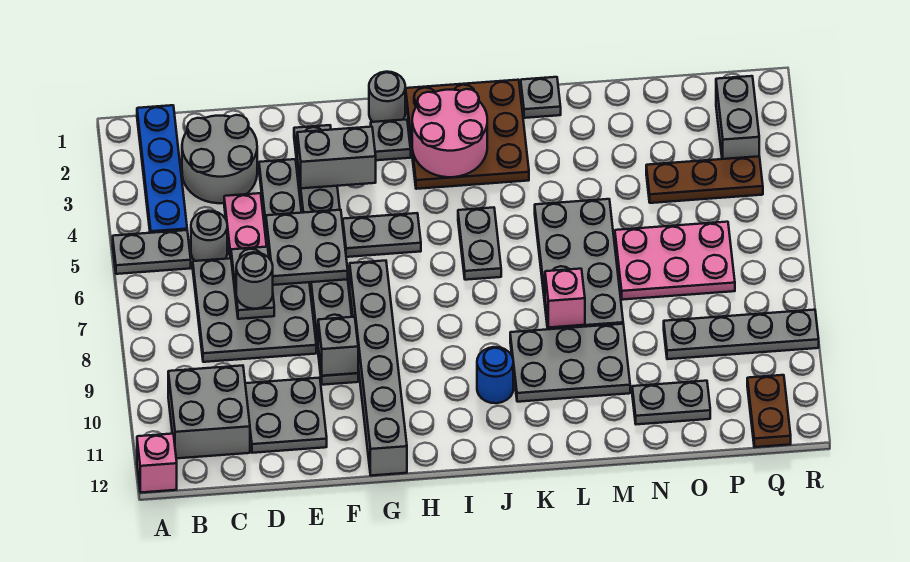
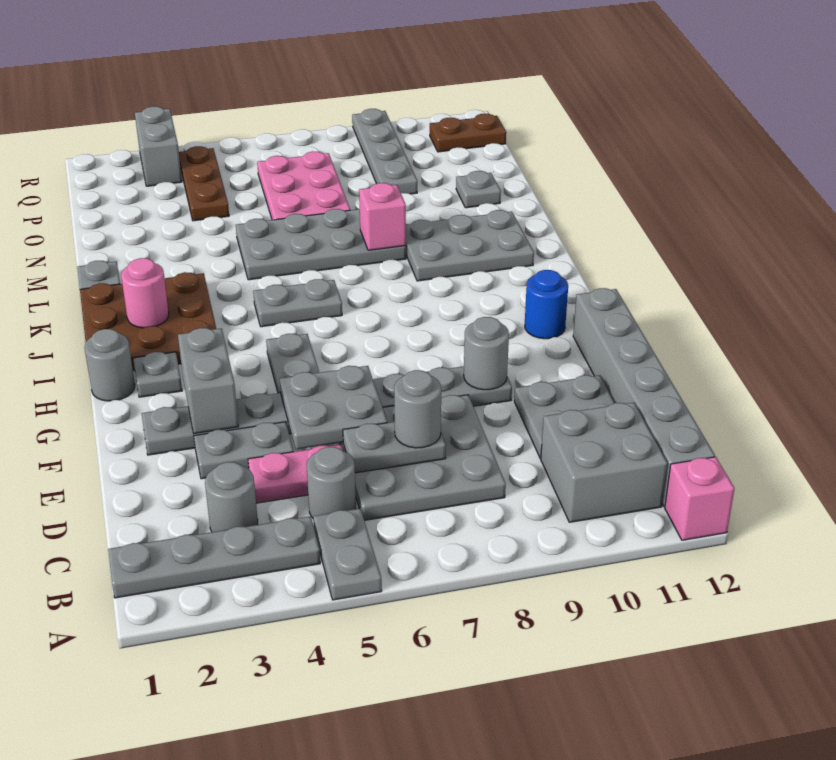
blue plate B1:B4 level 1 -> grey plate B1:B4 level 1
grey round brick C2:D3 level 1 -> grey round brick C3 level 1
grey brick F9 level 2 -> grey round brick F9 level 2
grey brick G7:G12 level 1 -> grey brick B12:G12 level 1
pink round brick I2:J3 level 2 -> pink round brick J2 level 2
blue round brick J10 level 1 -> blue round brick H11 level 1
grey plate K9:M10 level 1 -> grey plate K9:L11 level 1
grey plate N11:O11 level 1 -> grey plate N11 level 1
grey brick Q2:Q3 level 1 -> grey brick Q3:R3 level 1

